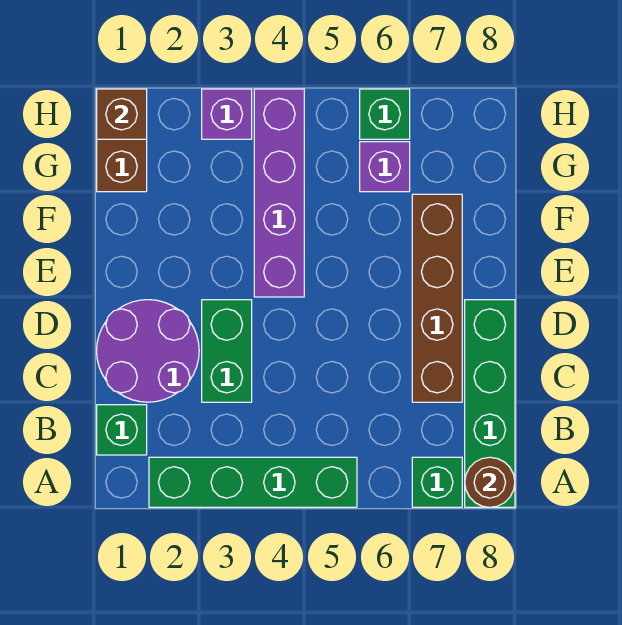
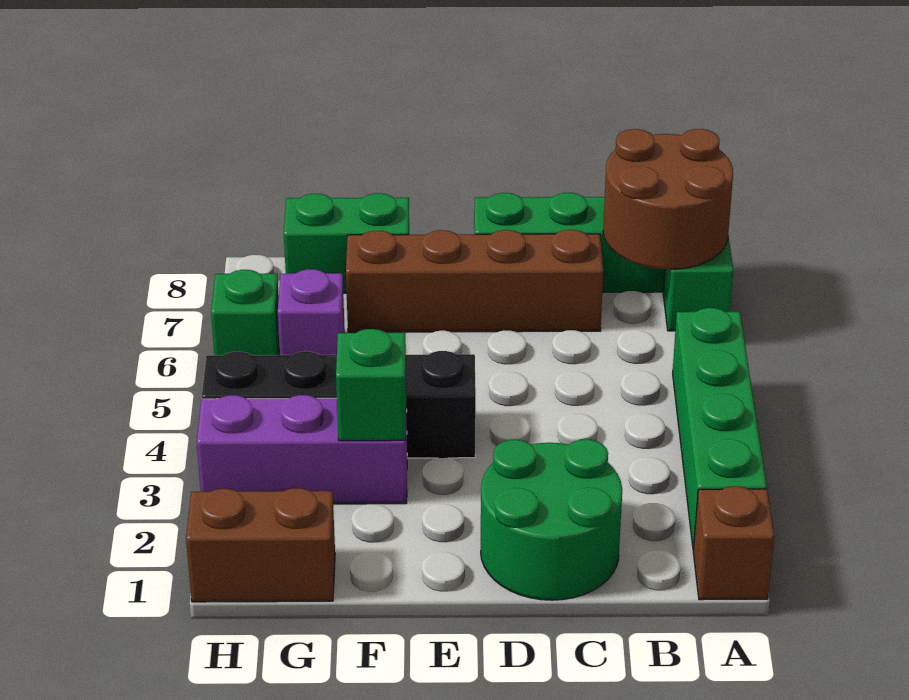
brown round brick A8 level 2 -> brown round brick A7:B8 level 2
green brick B1 level 1 -> green brick F3 level 2
purple round brick C1:D2 level 1 -> green round brick C1:D2 level 1
green brick C3:D3 level 1 -> green brick F8:G8 level 1
purple brick E4:H4 level 1 -> black brick E4:H4 level 1
brown brick H1 level 2 -> brown brick A1 level 1
purple brick H3 level 1 -> purple brick F3:H3 level 1

